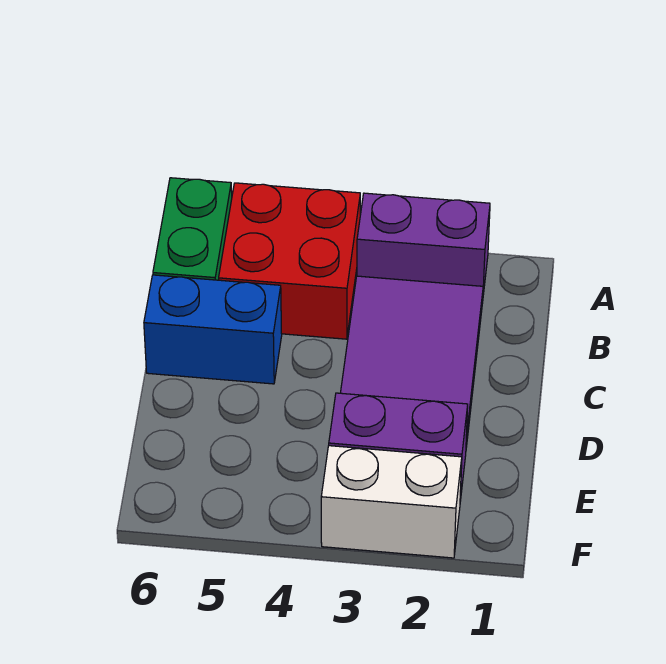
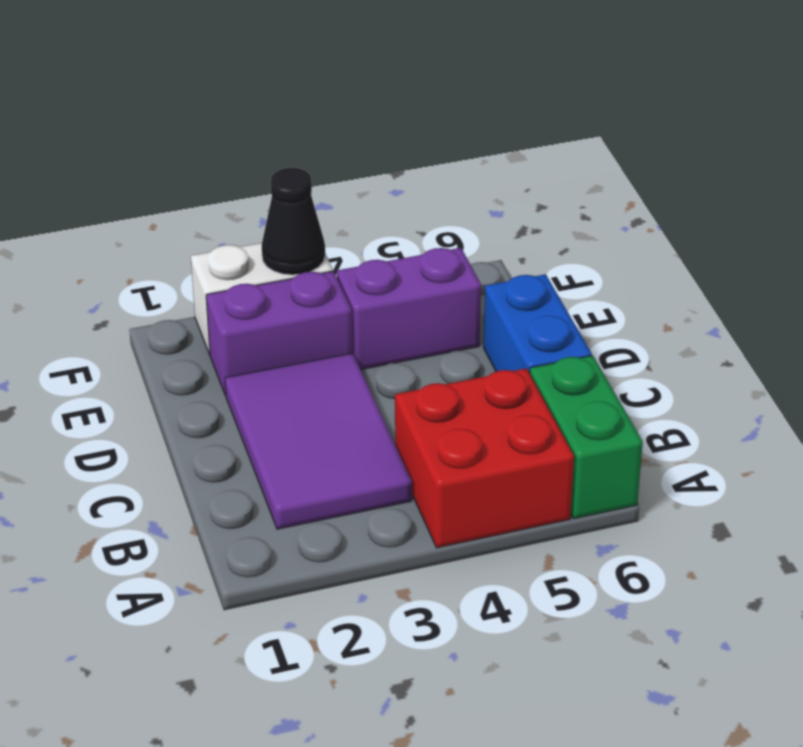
purple brick A2:A3 level 1 -> purple brick E4:E5 level 1
blue brick C5:C6 level 1 -> blue brick C6:D6 level 1
none -> black cone F3 level 2

